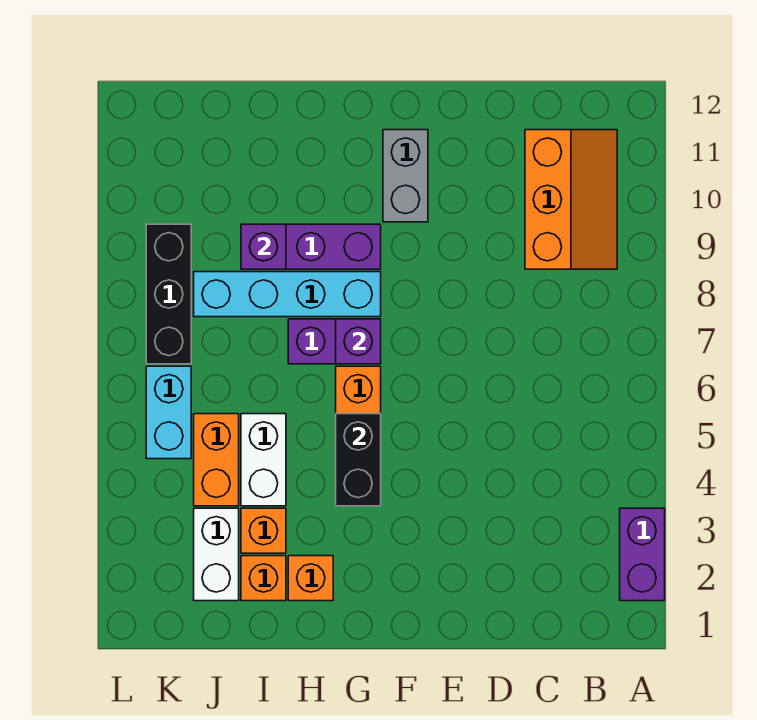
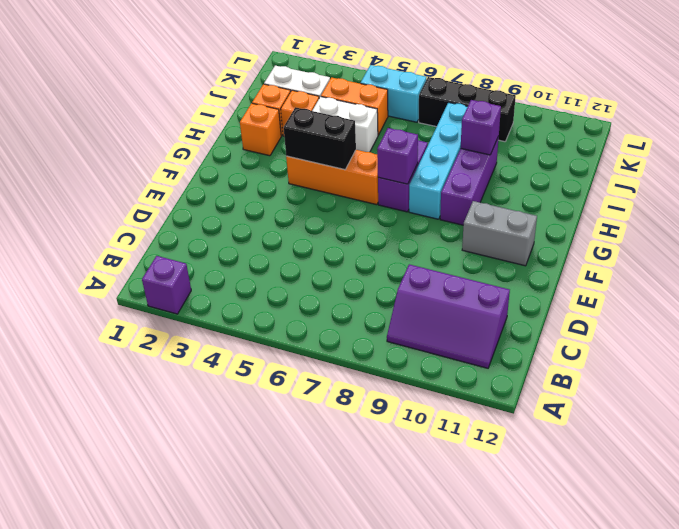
purple brick A2:A3 level 1 -> purple brick A2 level 1
orange slope B9:C11 level 1 top C -> purple slope B9:C11 level 1 top C

